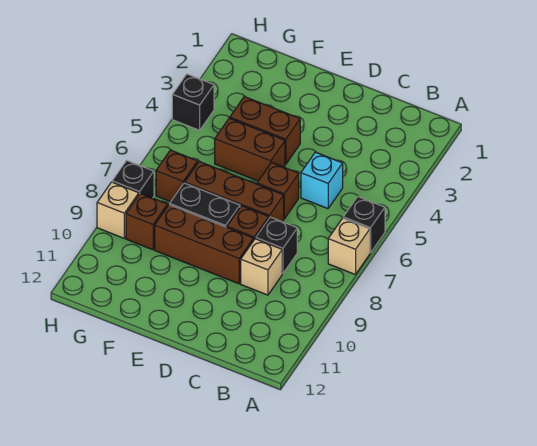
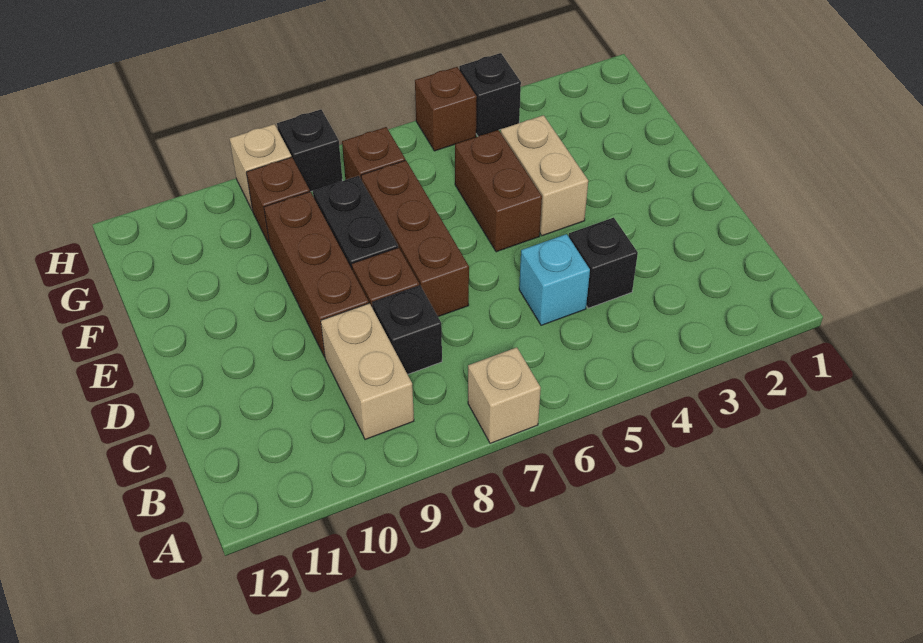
black brick A6 level 1 -> black brick C4 level 1
tan brick C9 level 1 -> tan brick B9:C9 level 1
brown brick D6 level 1 -> brown brick H5 level 1
brown brick E4:F4 level 1 -> tan brick E4:F4 level 1

